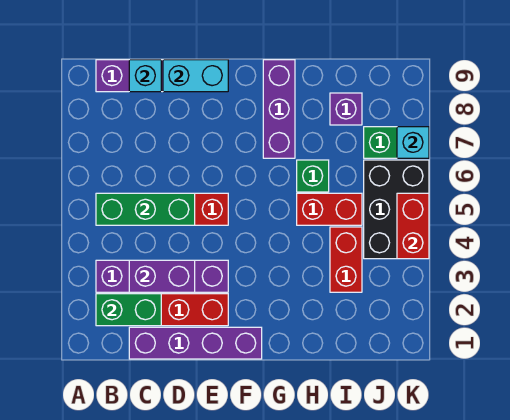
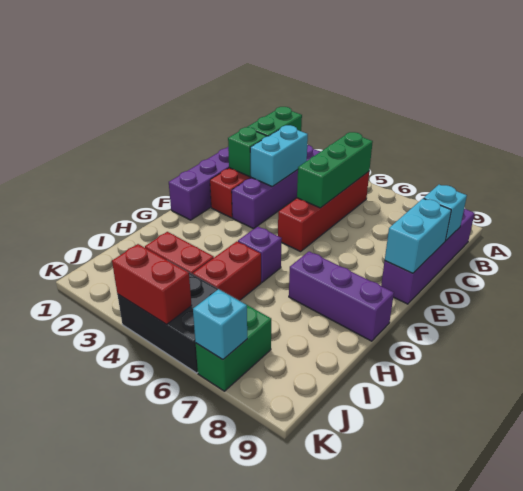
purple brick C3:D3 level 2 -> cyan brick C3:D3 level 2
green brick H6 level 1 -> green brick D2 level 2
purple brick I8 level 1 -> purple brick G5 level 1

